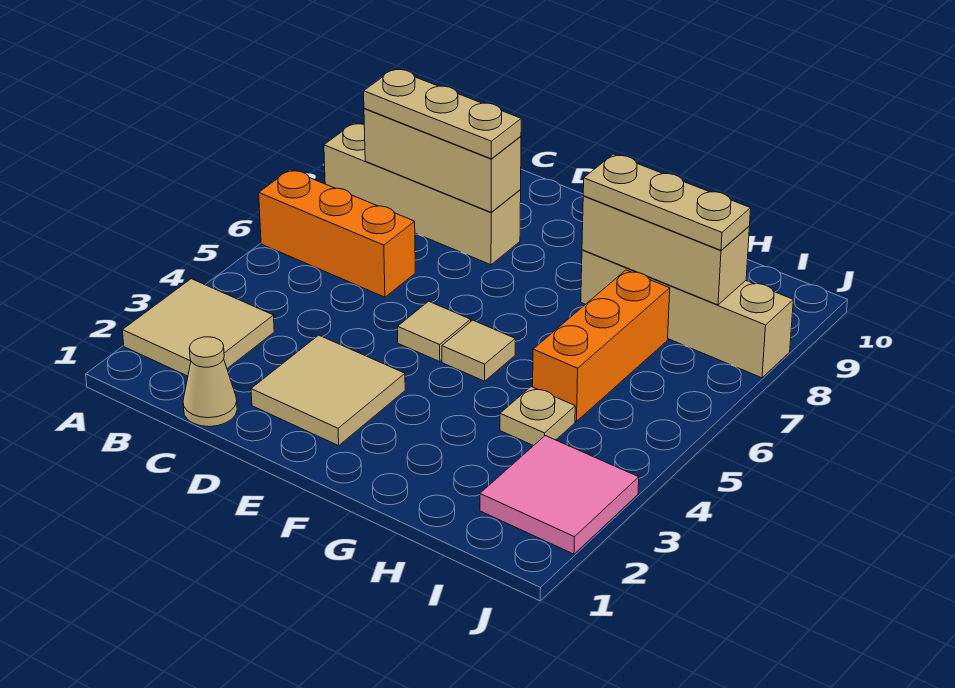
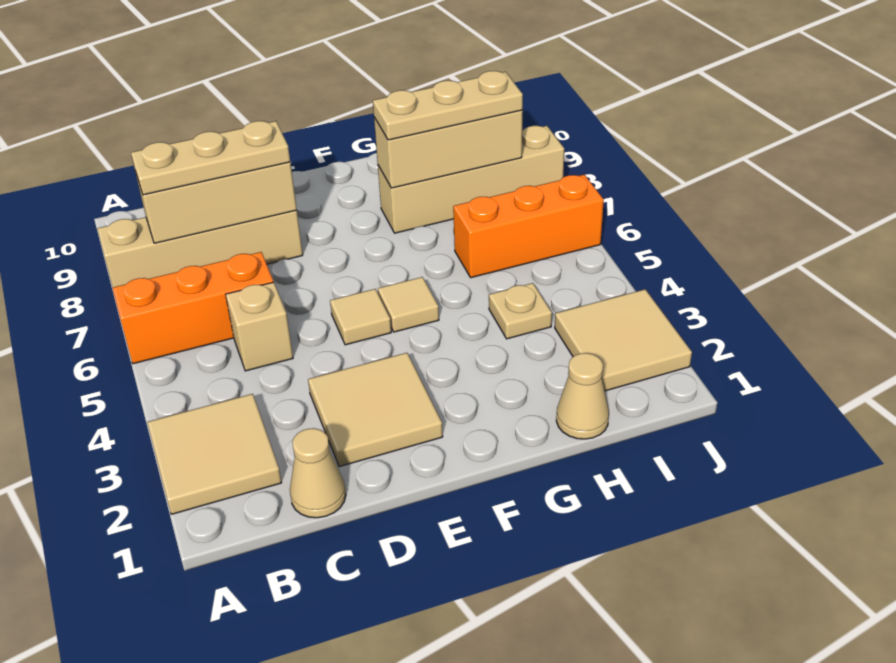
none -> tan brick C5 level 1
none -> tan cone H1 level 1
orange brick H5:H7 level 1 -> orange brick H6:J6 level 1
pink tile I2:J3 level 1 -> tan tile I2:J3 level 1

